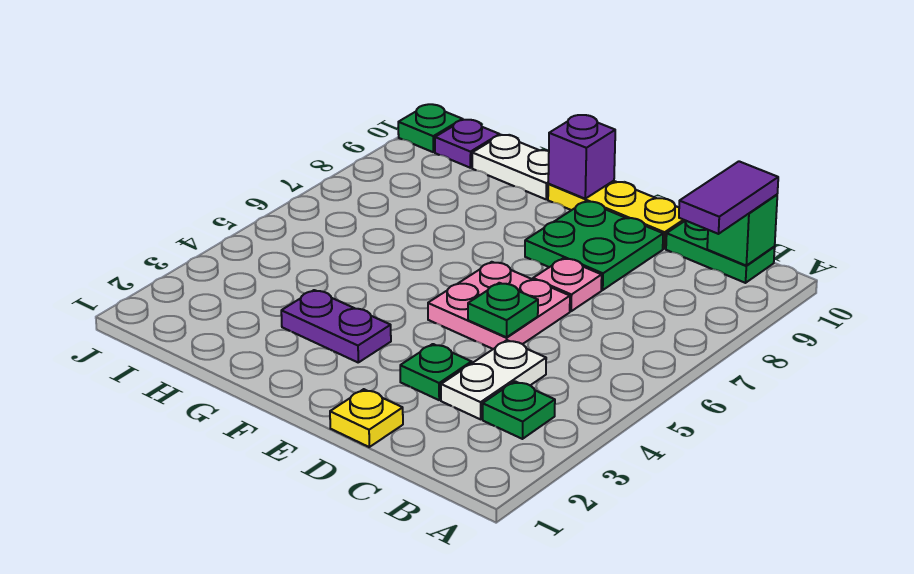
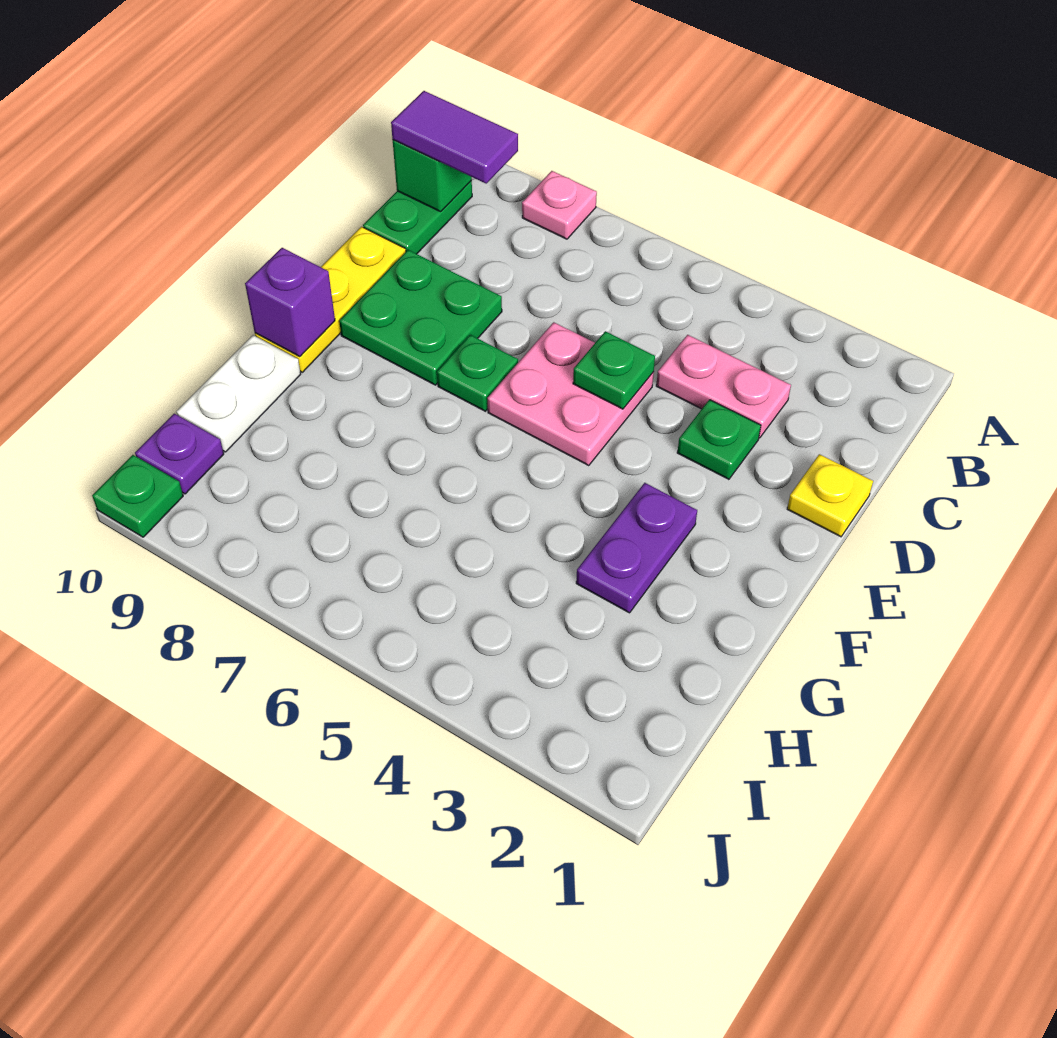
green plate B3 level 1 -> green plate E7 level 1
white plate C3:C4 level 1 -> pink plate C3:C4 level 1
pink plate D7 level 1 -> pink plate A8 level 1

